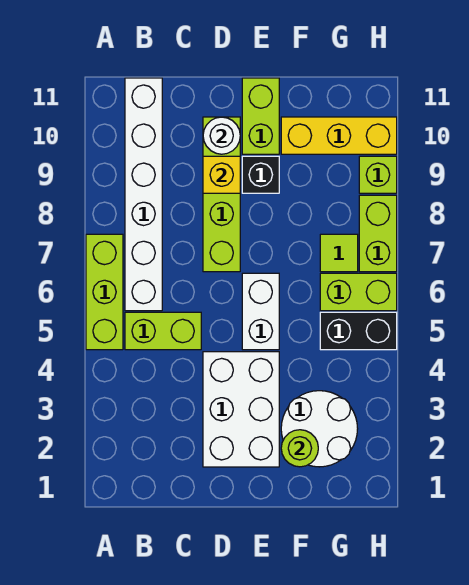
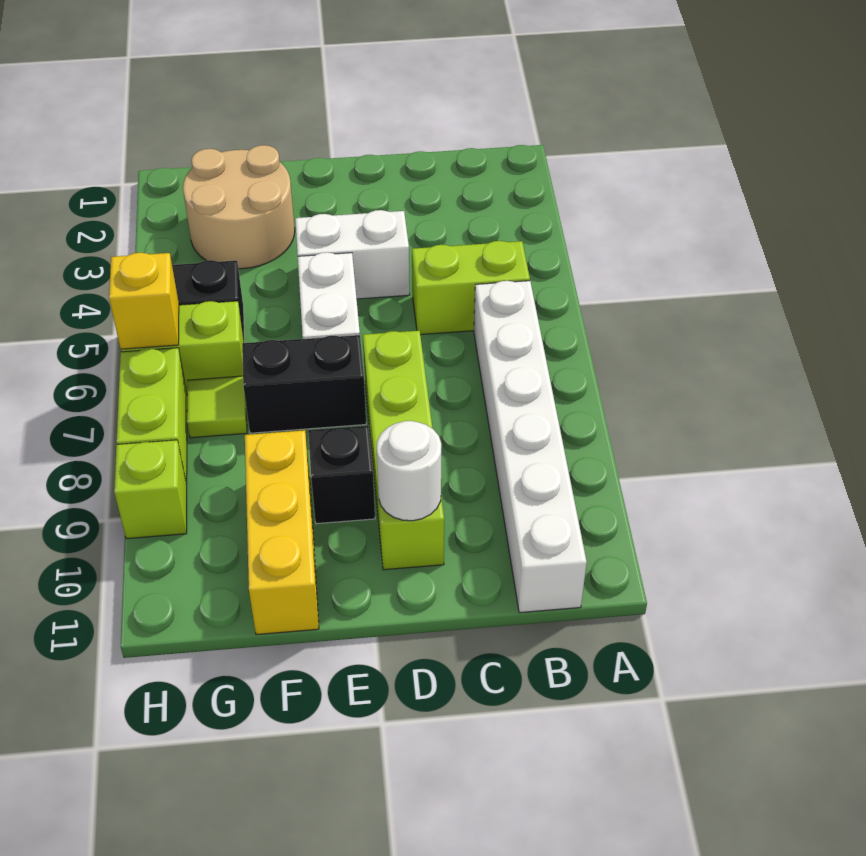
lime brick A5:A7 level 1 -> none
white brick D2:E4 level 1 -> white brick D4:E4 level 1
yellow brick D9 level 2 -> yellow brick H6 level 2
none -> black brick E7:F7 level 1
lime brick E10:E11 level 1 -> none
white round brick F2:G3 level 1 -> tan round brick F2:G3 level 1
lime round brick F2 level 2 -> none
yellow brick F10:H10 level 1 -> yellow brick F9:F11 level 1

